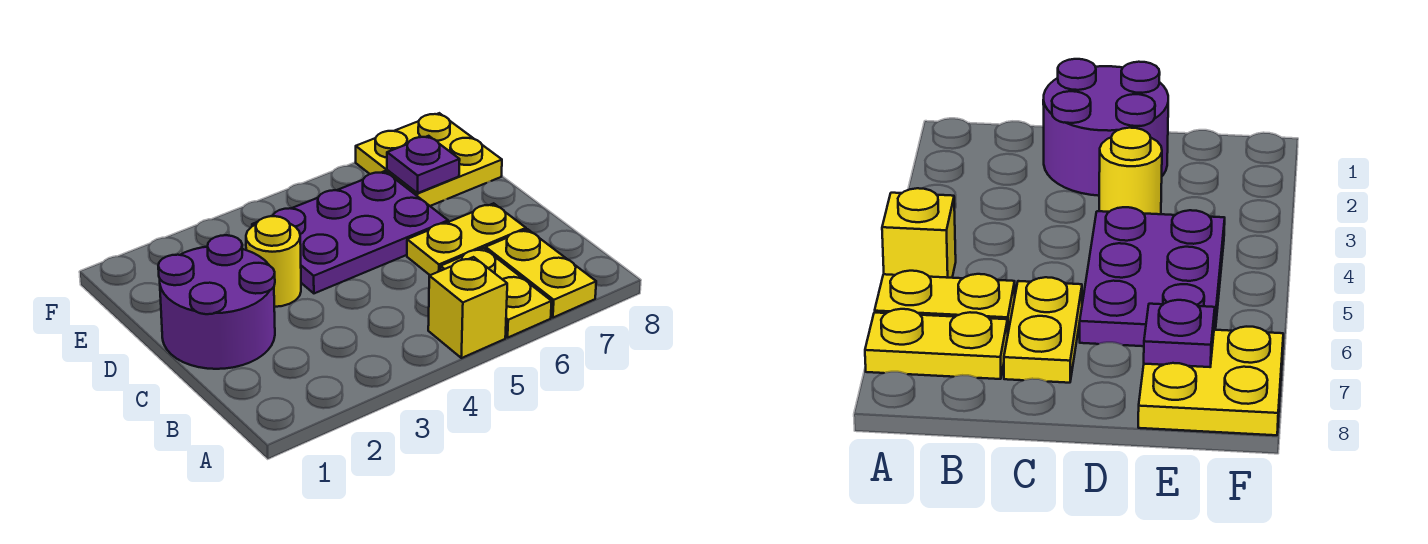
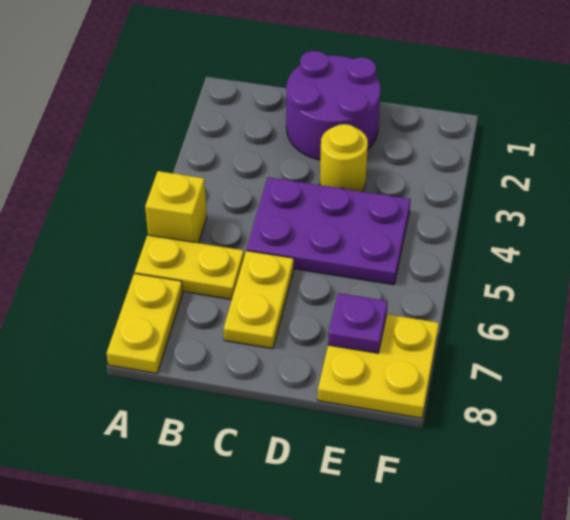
yellow plate A7:B7 level 1 -> yellow plate A7:A8 level 1
purple plate D4:E6 level 1 -> purple plate C4:E5 level 1

